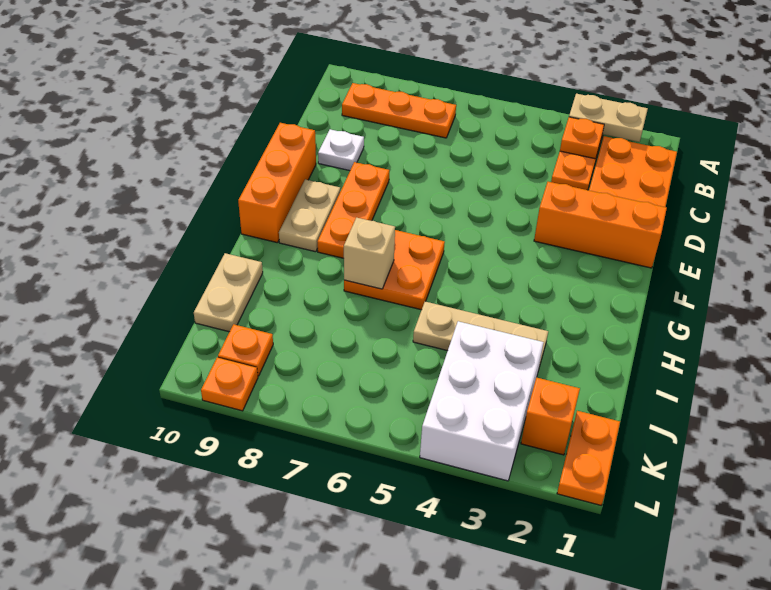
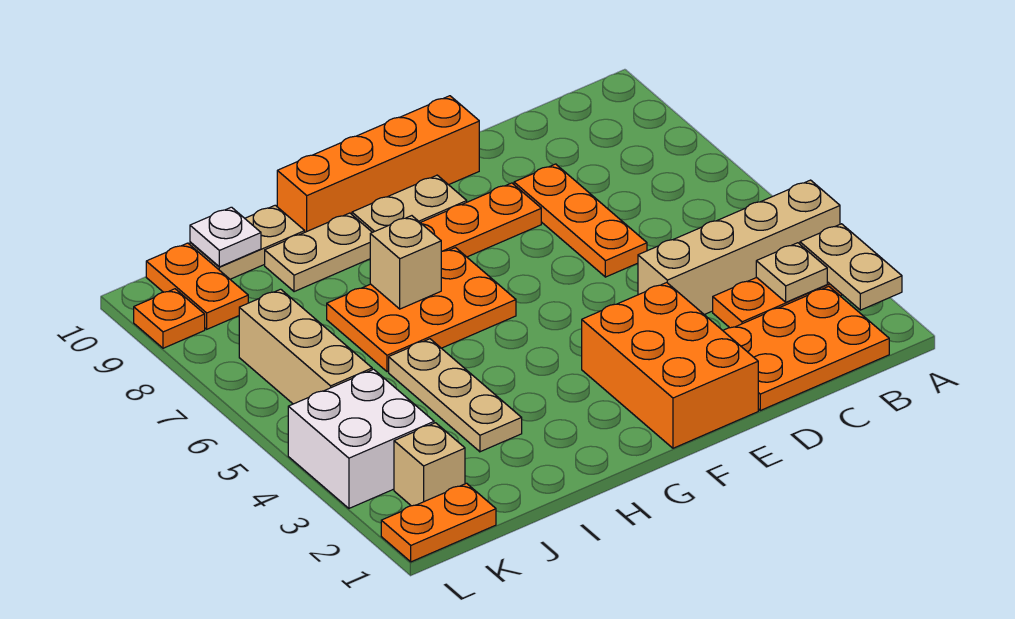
none -> tan brick A4:D4 level 1
orange plate B3 level 2 -> tan plate B3 level 2
orange plate B7:B9 level 1 -> orange plate D6:D8 level 1
white plate D9 level 1 -> white plate J10 level 2
orange brick E1:E3 level 1 -> orange brick E1:F3 level 1
orange brick E10:G10 level 1 -> orange brick E10:H10 level 1
orange plate G6:H7 level 1 -> orange plate G6:I7 level 1
none -> tan plate H9:I9 level 1
white brick J3:L4 level 1 -> white brick K3:L4 level 1
orange brick K2 level 1 -> tan brick K2 level 1
none -> tan brick K5:K7 level 1
orange plate K9 level 1 -> orange plate K9:K10 level 1

